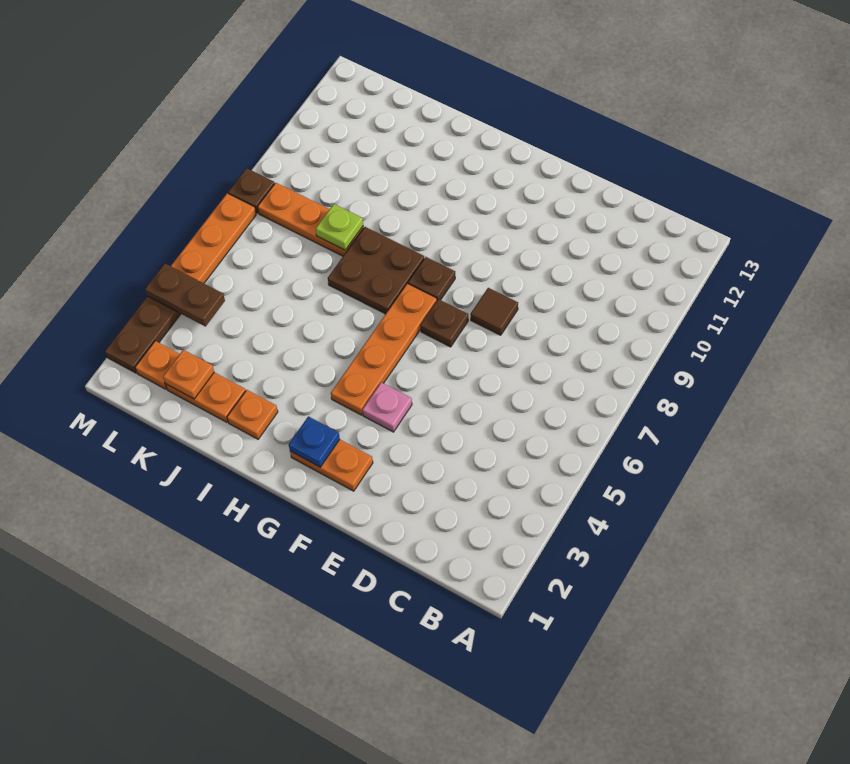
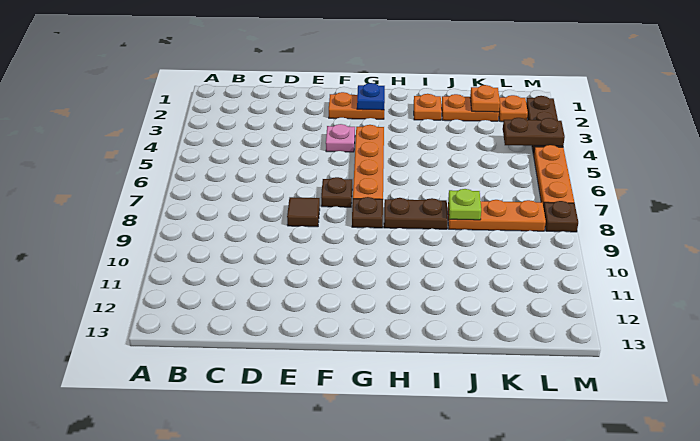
brown plate H7:I8 level 1 -> brown plate H8:I8 level 1

